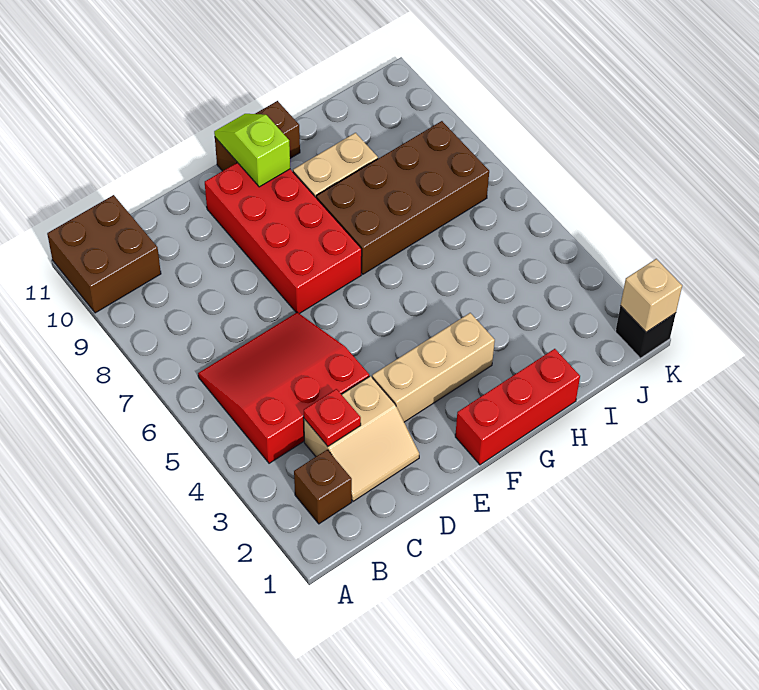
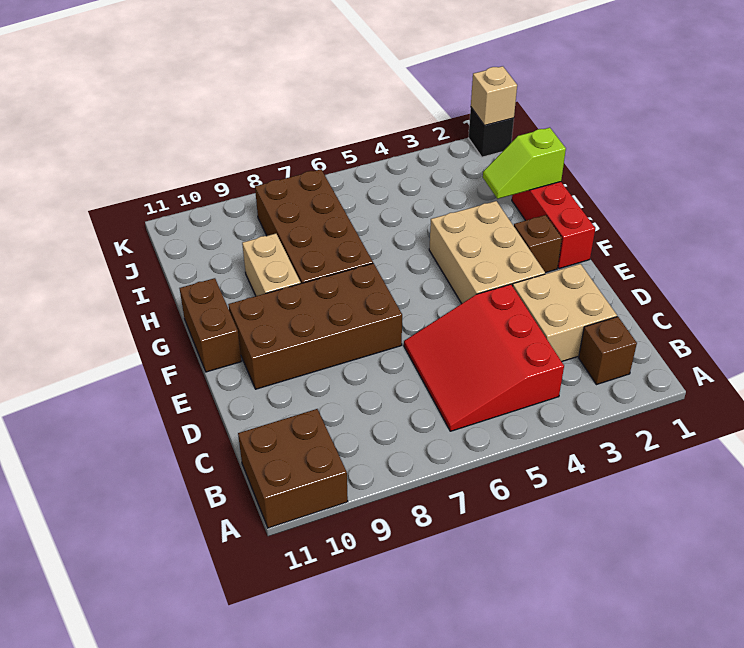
tan slope C2:D3 level 1 top 3 -> tan brick C2:D3 level 1
red plate C3 level 2 -> none
tan brick E3:G3 level 1 -> tan brick E3:G4 level 1
red brick E7:F10 level 1 -> brown brick E7:F10 level 1
none -> brown brick F2 level 1
lime slope F10:F11 level 2 top 10 -> lime slope H1:H2 level 2 top 1

